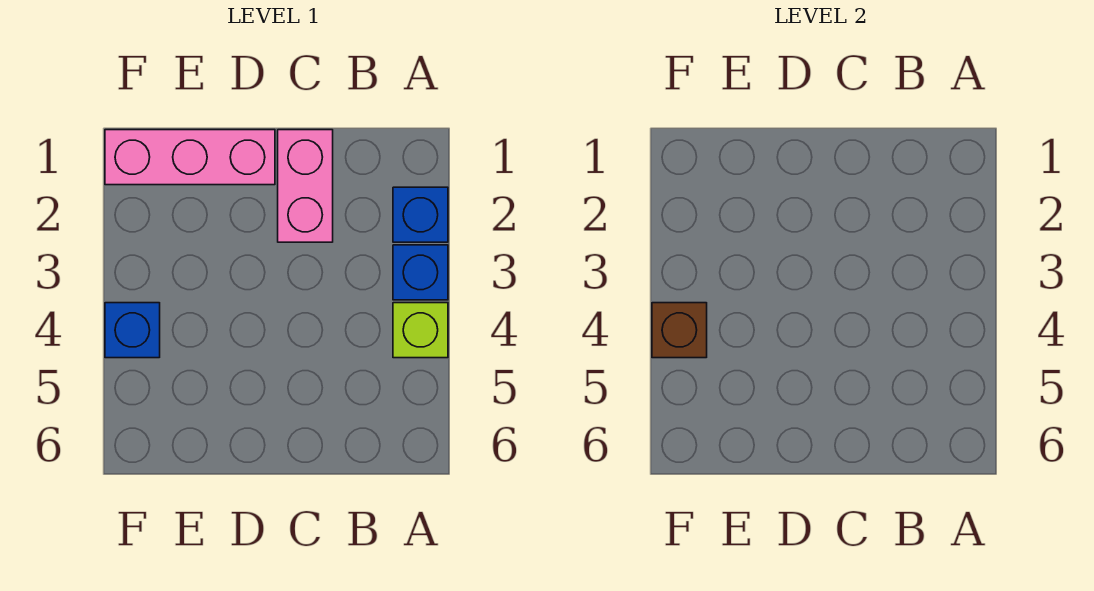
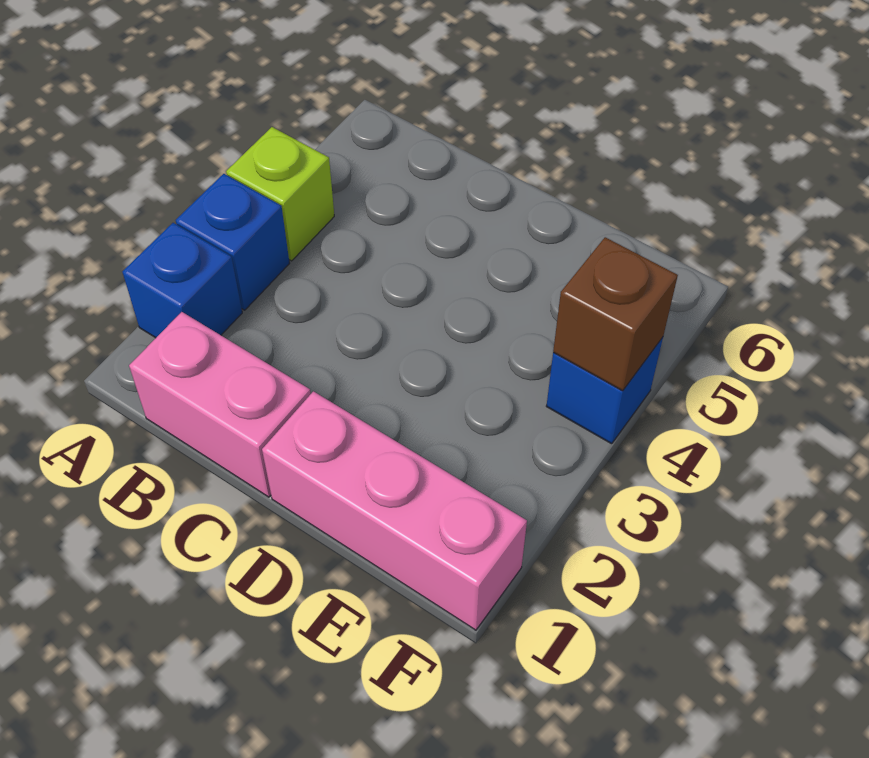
pink brick C1:C2 level 1 -> pink brick B1:C1 level 1

